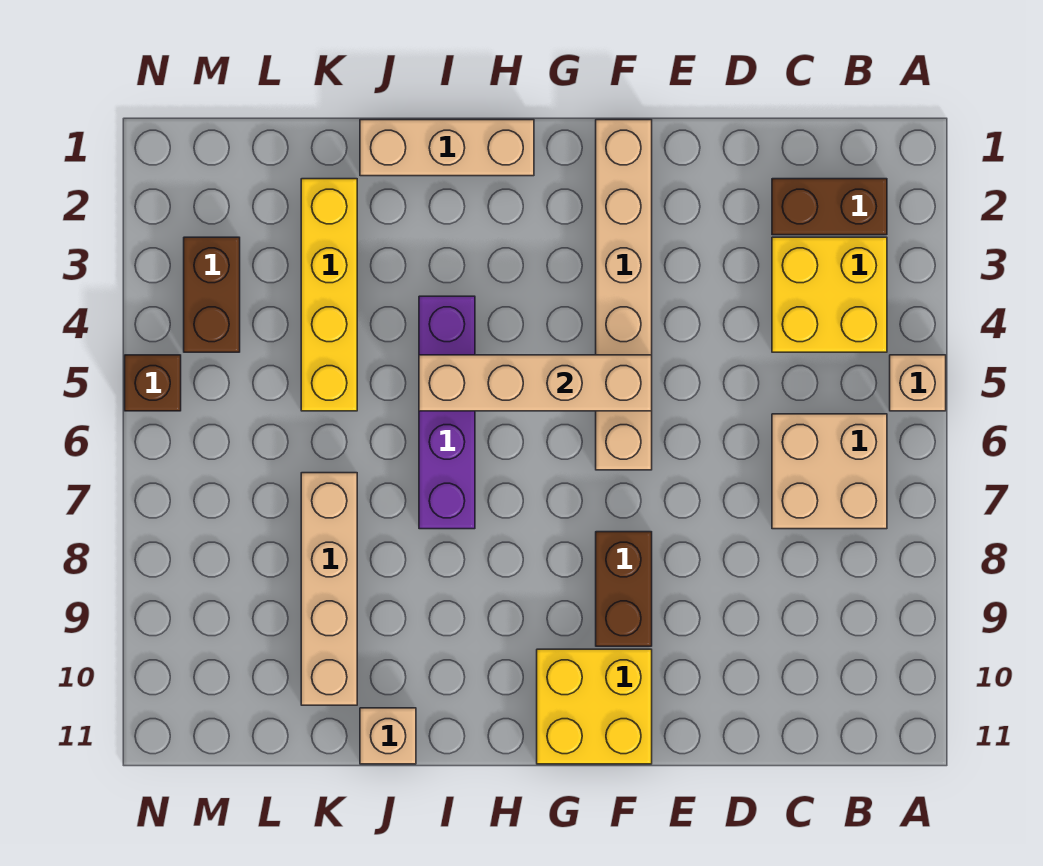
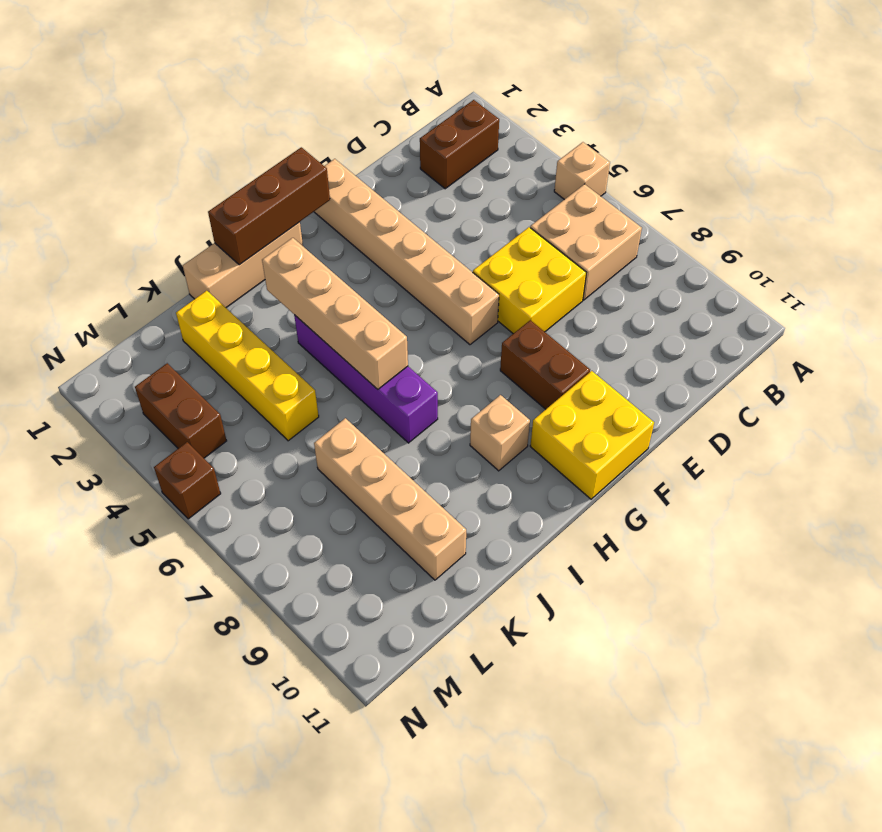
yellow brick B3:C4 level 1 -> yellow brick D6:E7 level 1
tan brick F5:I5 level 2 -> tan brick I3:I6 level 2
none -> brown brick G1:I1 level 2
tan brick J11 level 1 -> tan brick H9 level 1

